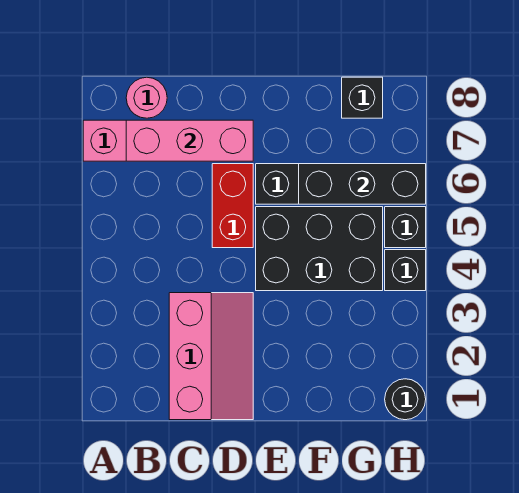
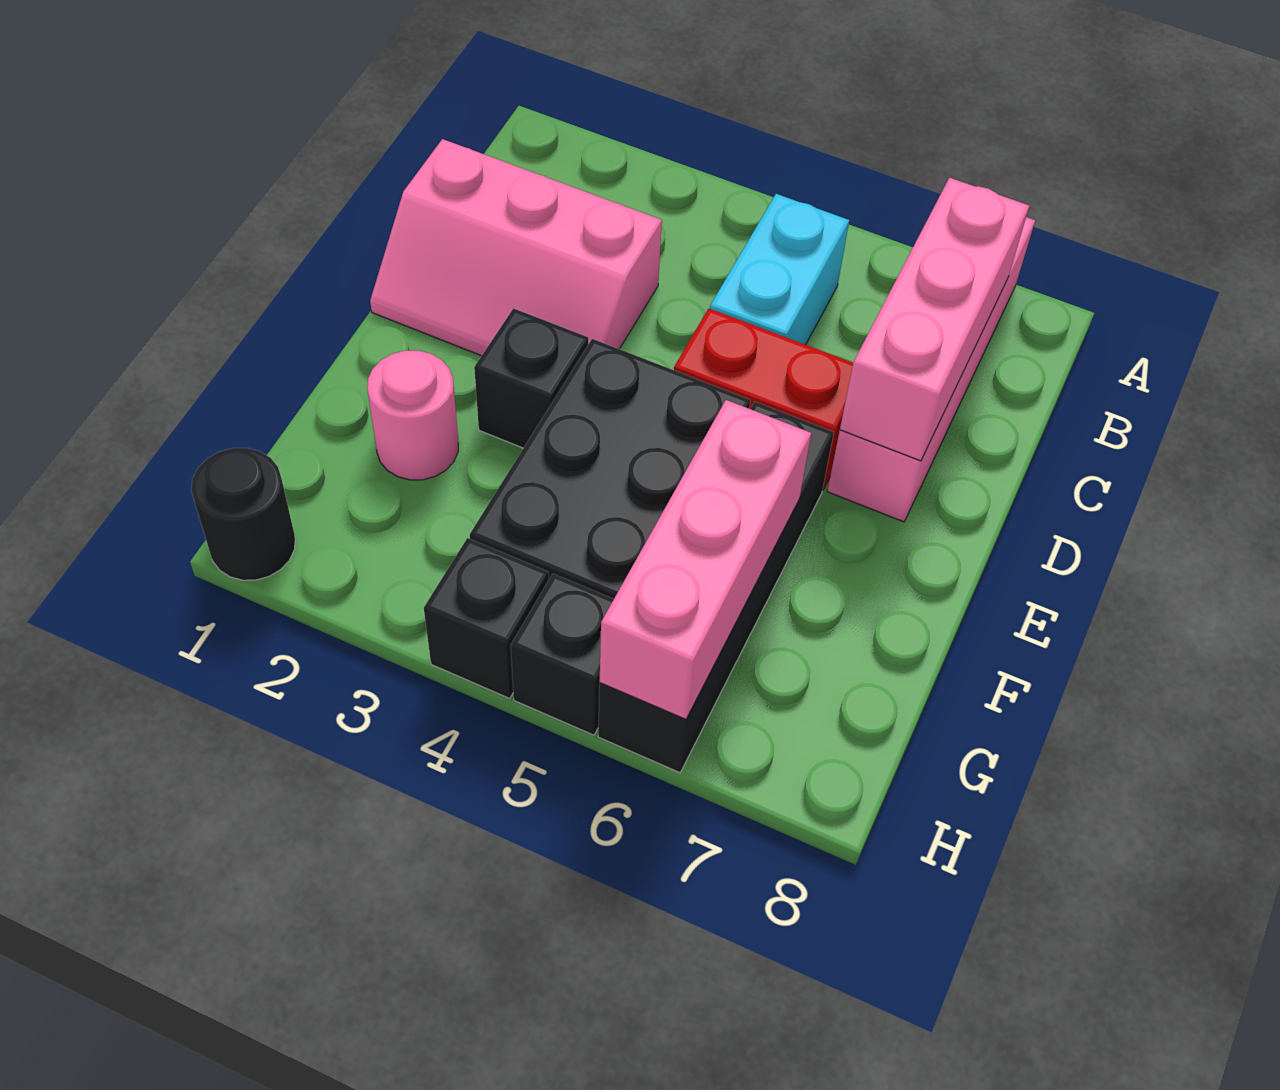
none -> cyan brick B5:C5 level 1
pink round brick B8 level 1 -> pink round brick F2 level 1
black brick F6:H6 level 2 -> pink brick F6:H6 level 2
black brick G8 level 1 -> black brick E3 level 1

